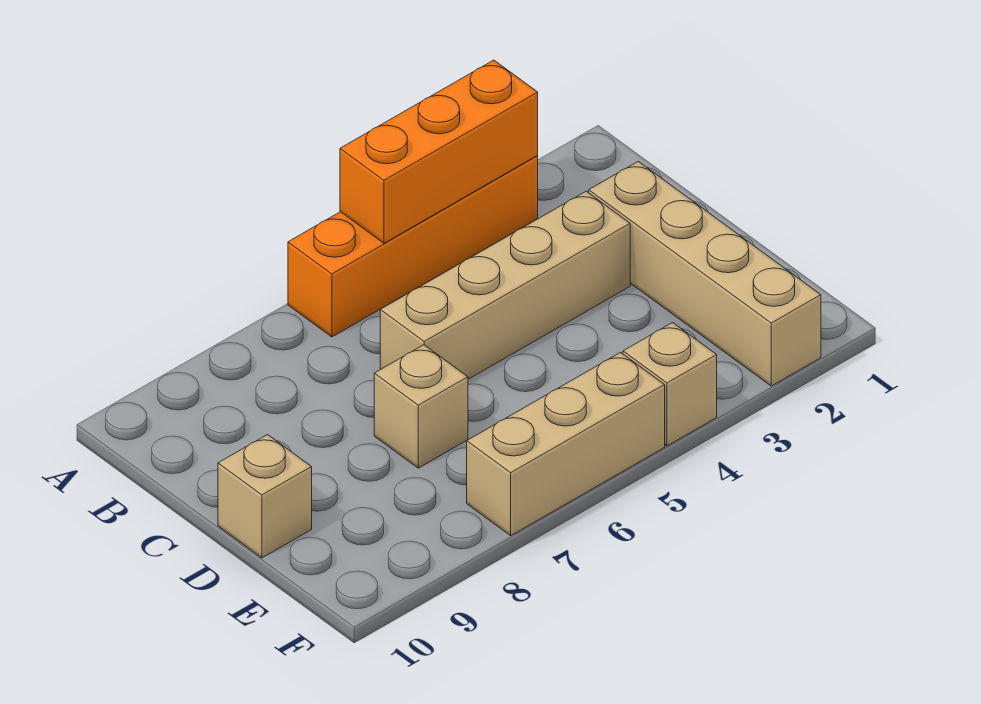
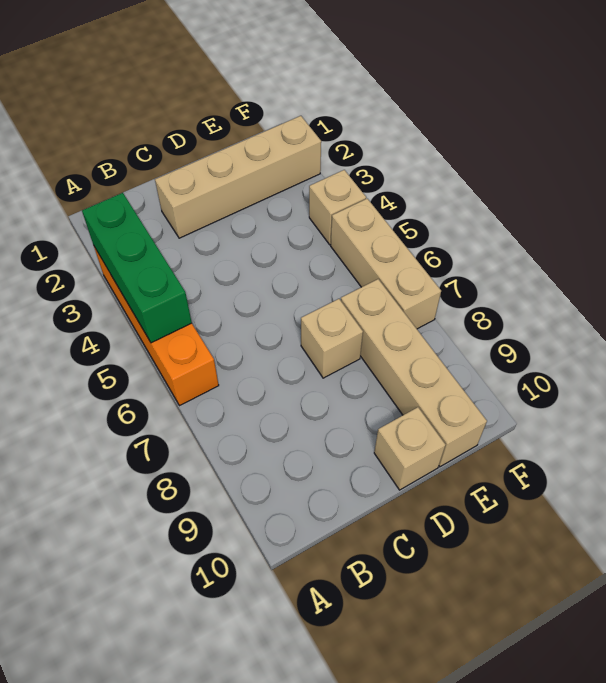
orange brick A3:A5 level 2 -> green brick A3:A5 level 2
tan brick C3:C6 level 1 -> tan brick E7:E10 level 1

